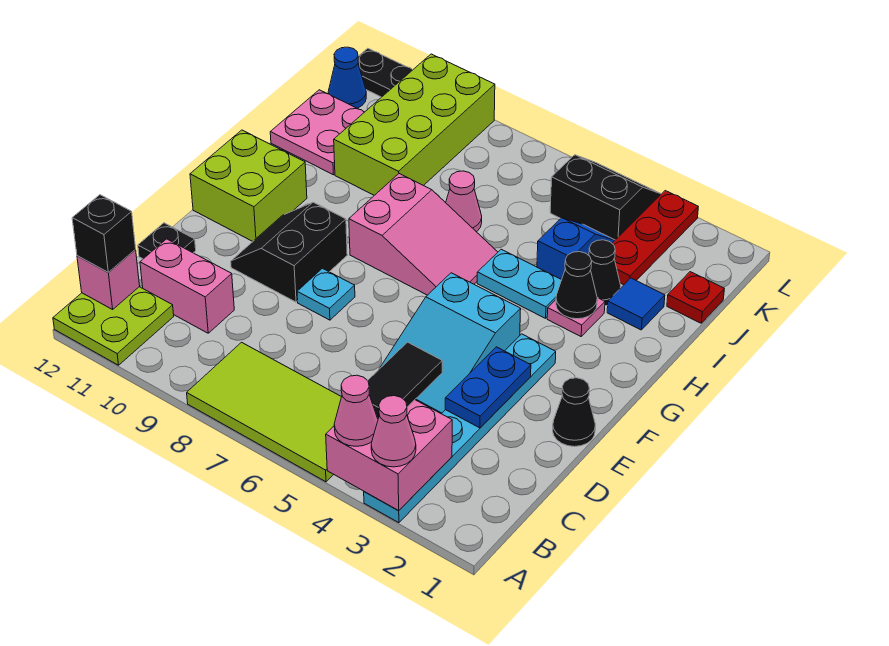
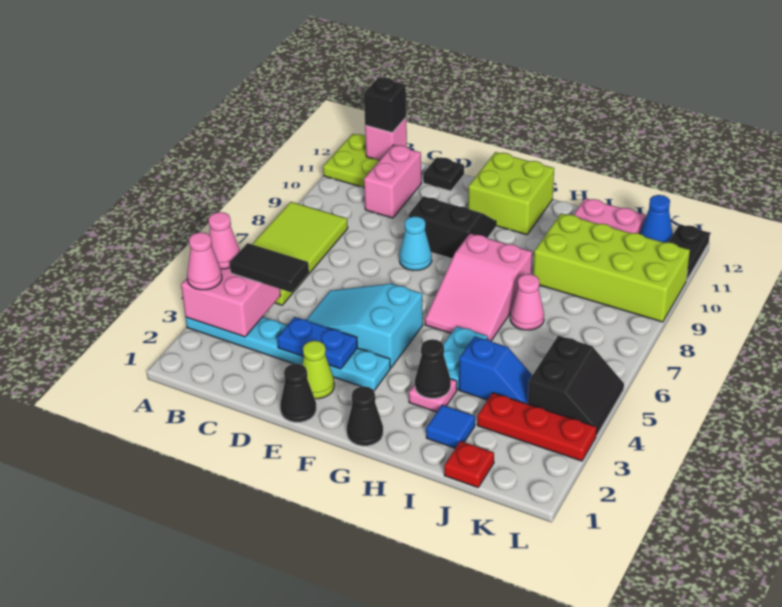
none -> lime cone E2 level 1
cyan plate E8 level 1 -> cyan cone E8 level 1
black cone I3 level 1 -> black cone G1 level 1

